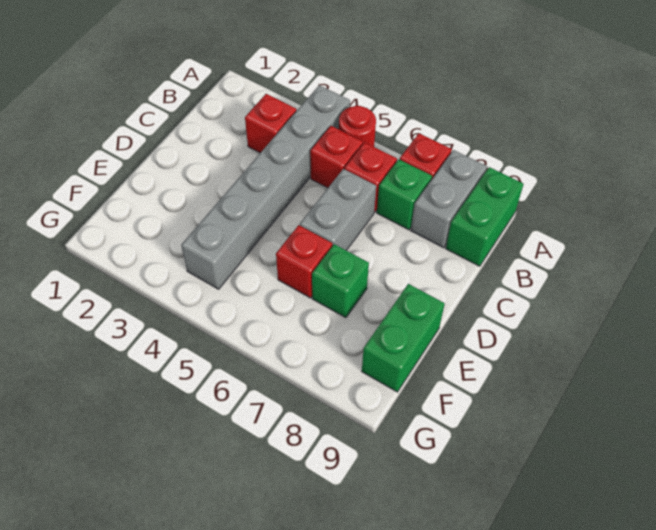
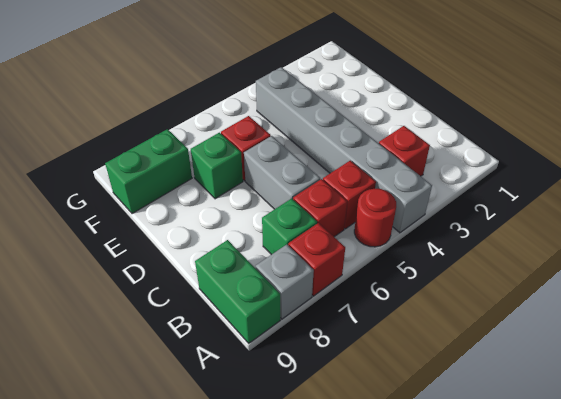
grey brick A8:B8 level 1 -> grey brick A8 level 1
green brick E9:F9 level 1 -> green brick F8:F9 level 1

